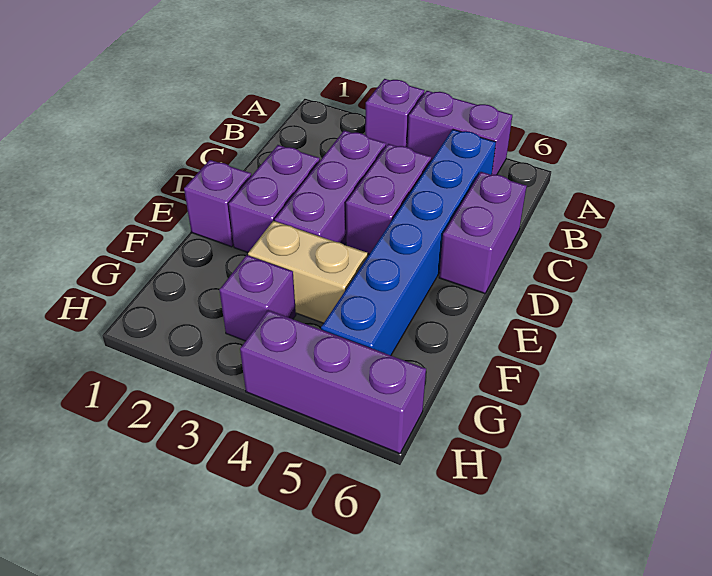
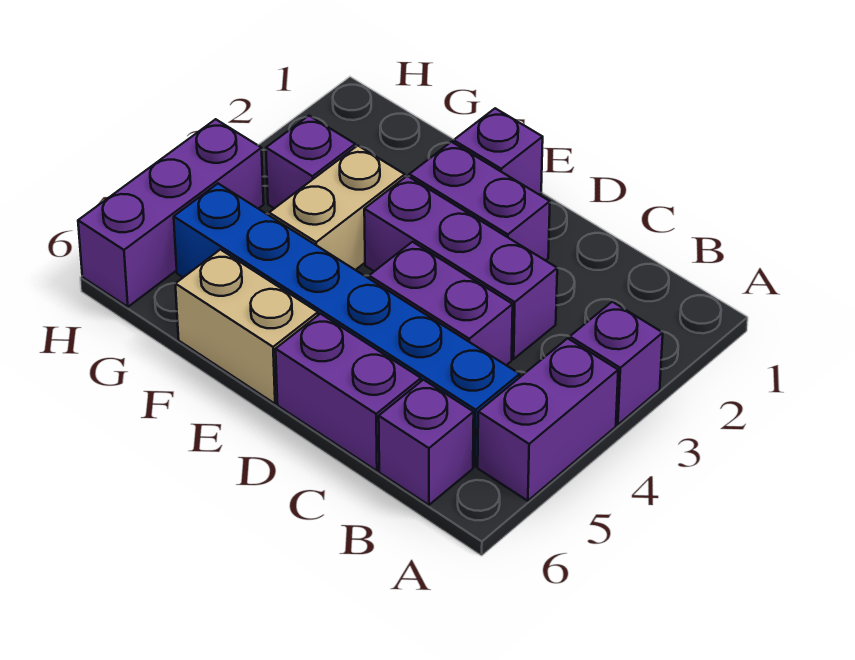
none -> purple brick B6 level 1
none -> tan brick E6:F6 level 1

